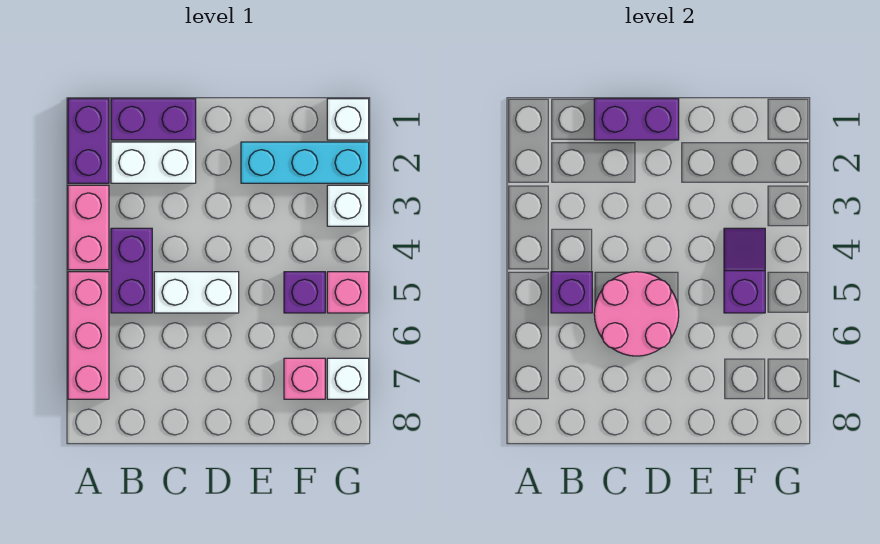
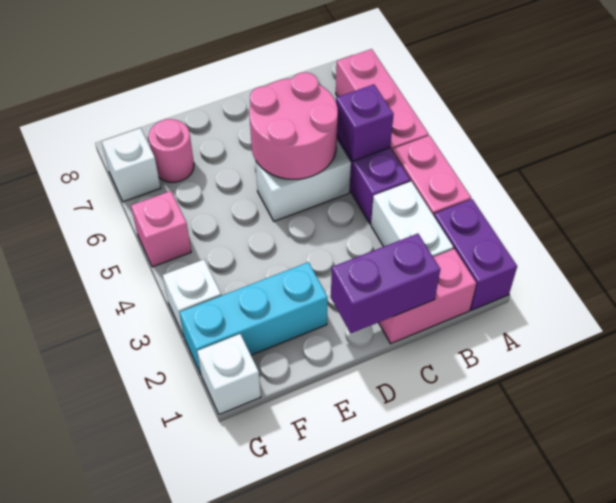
purple brick B1:C1 level 1 -> pink brick B1:C1 level 1
white brick B2:C2 level 1 -> white brick B2:B3 level 1
purple slope F4:F5 level 2 top 5 -> none
purple brick F5 level 1 -> none
pink brick F7 level 1 -> pink round brick F7 level 1

